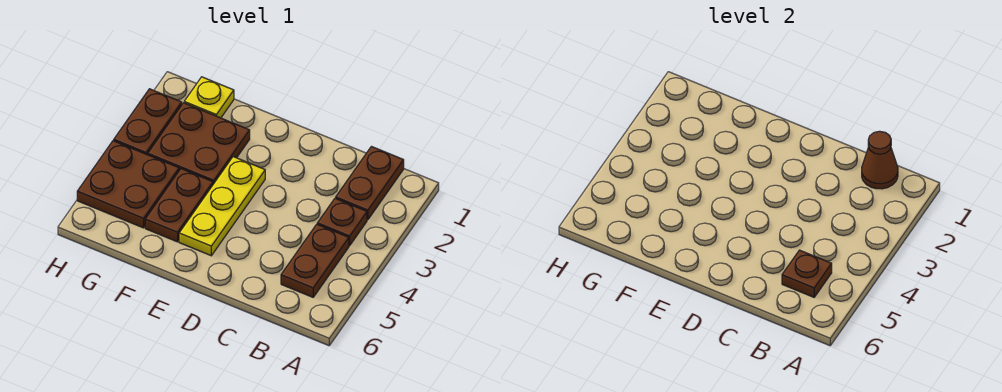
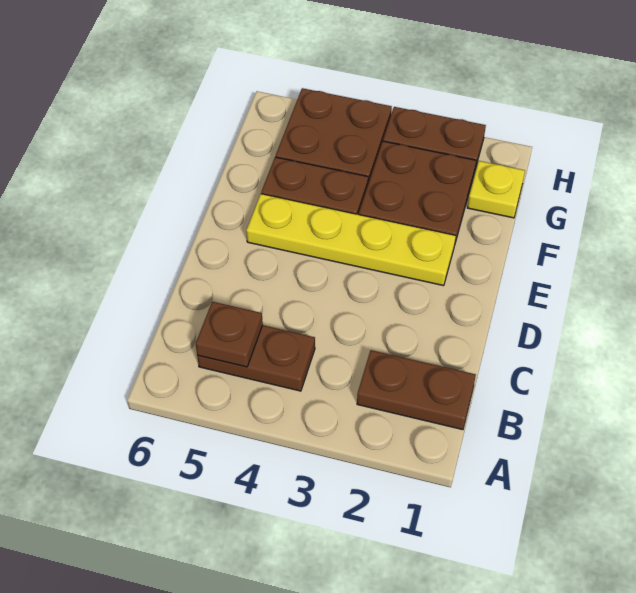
brown cone B1 level 2 -> none
brown plate B3 level 1 -> none
yellow plate E3:E5 level 1 -> yellow plate E2:E5 level 1

